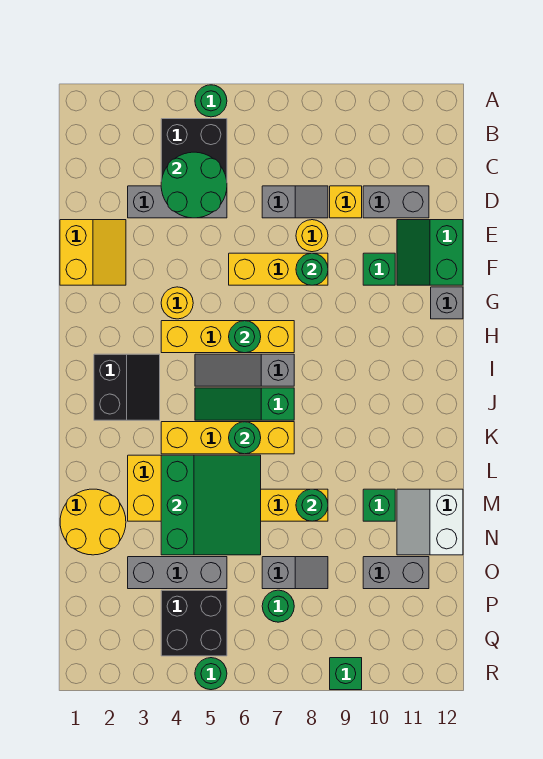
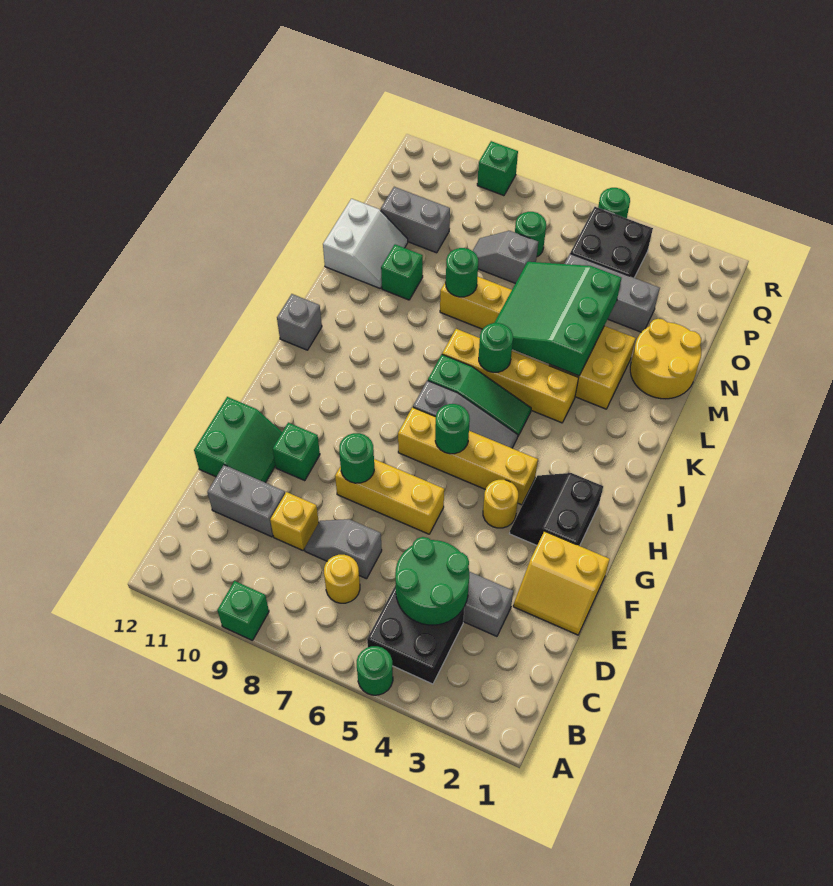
none -> green brick A9 level 1
yellow slope E1:F2 level 1 top 1 -> yellow slope E1:F2 level 1 top F
yellow round brick E8 level 1 -> yellow round brick C7 level 1
grey brick G12 level 1 -> grey brick J12 level 1
black slope I2:J3 level 1 top 2 -> black slope G2:H3 level 1 top 2

